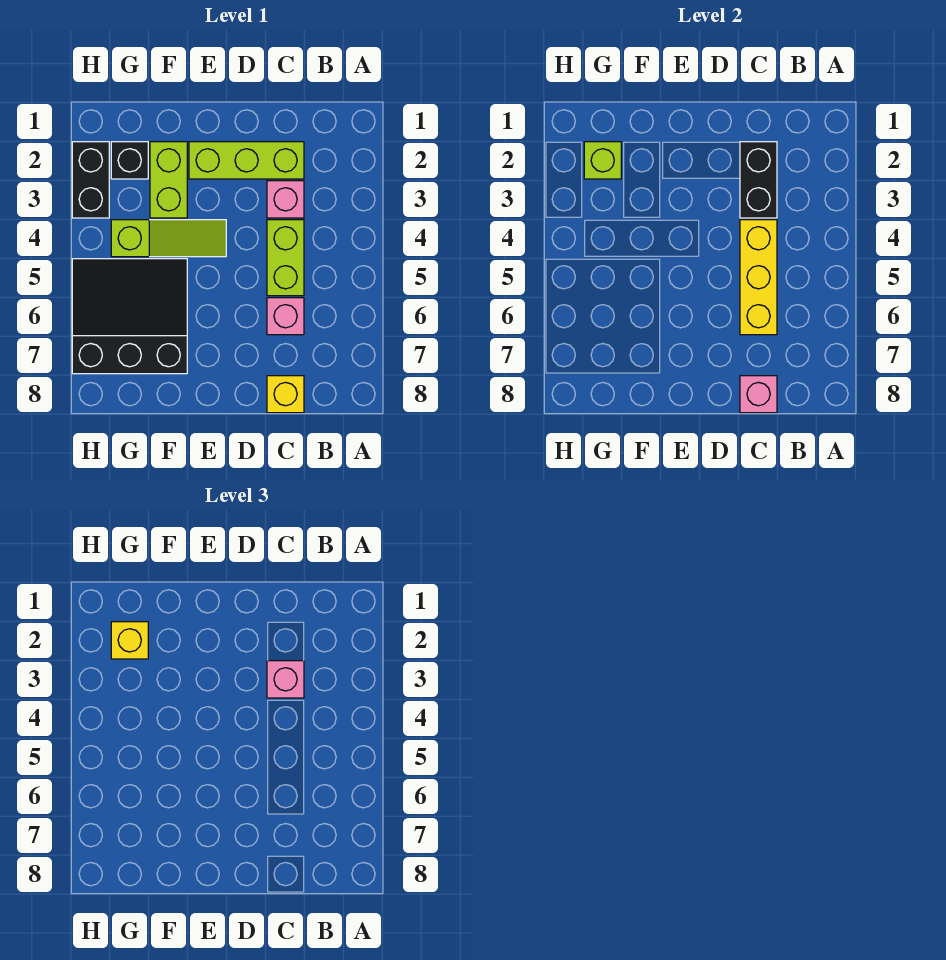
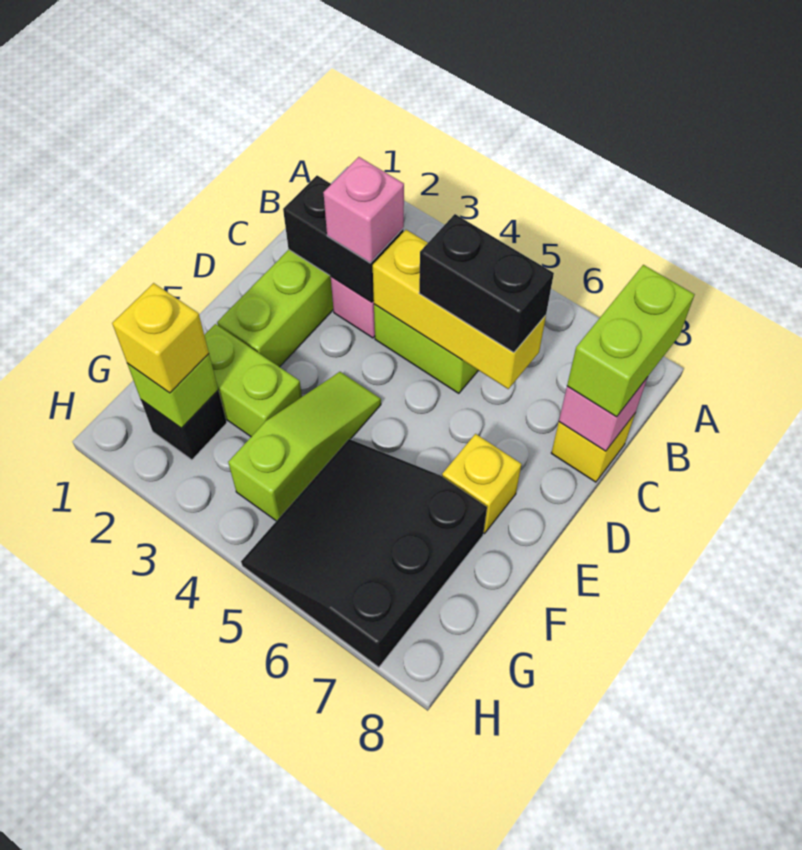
none -> lime brick B8:C8 level 3
pink brick C6 level 1 -> none
none -> yellow brick E7 level 1
black brick H2:H3 level 1 -> black brick C5:C6 level 3

